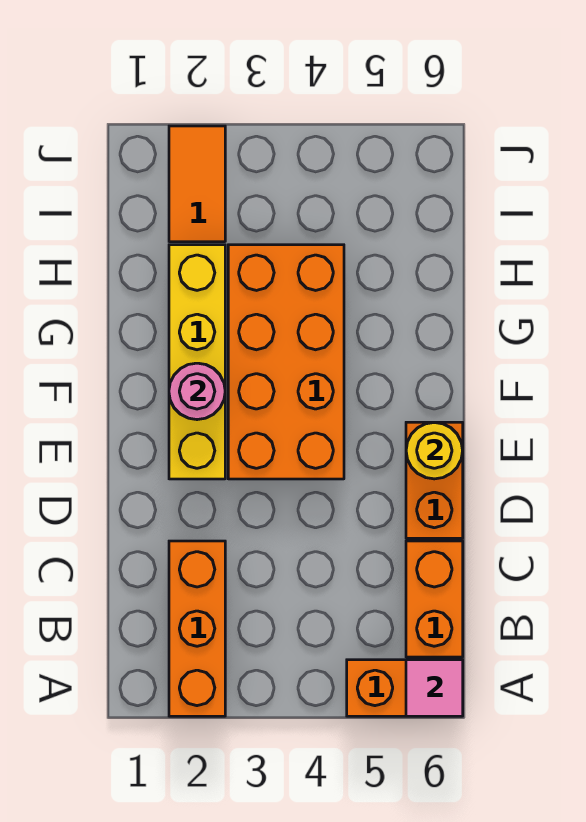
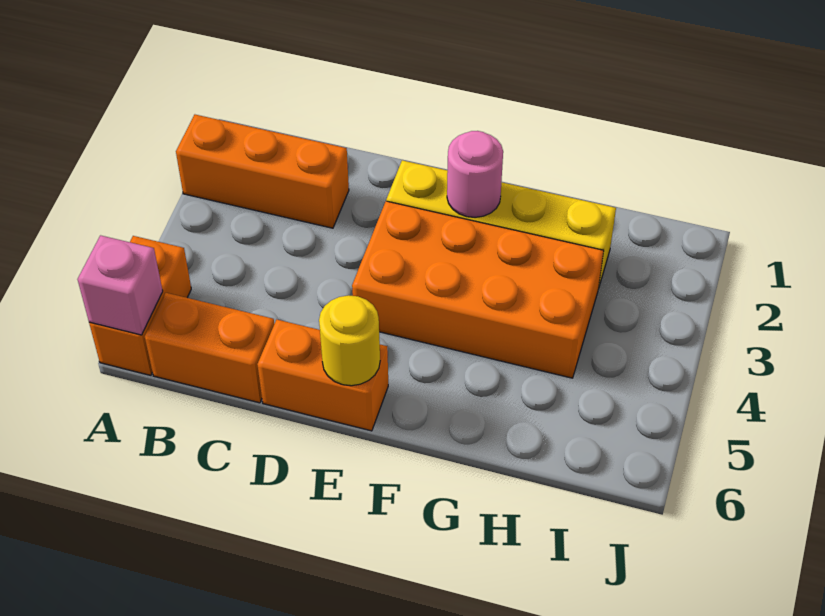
pink tile A6 level 2 -> pink brick A6 level 2
orange tile I2:J2 level 1 -> none

